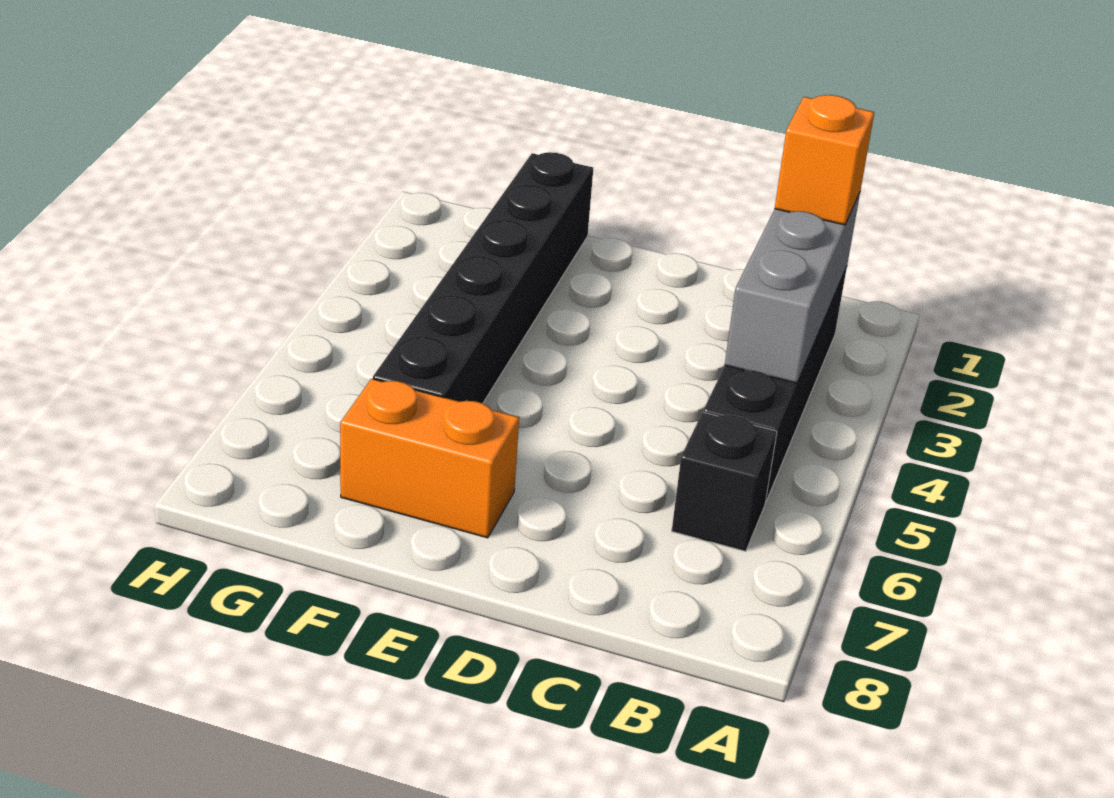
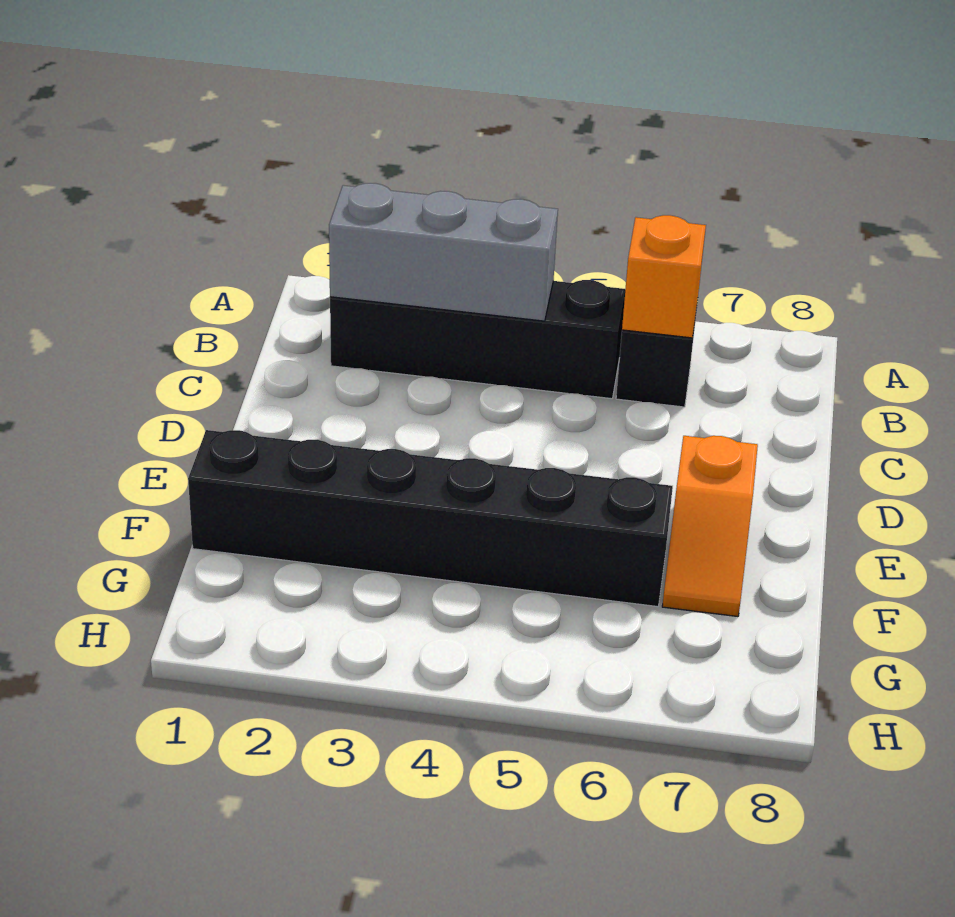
orange brick B2 level 3 -> orange brick B6 level 2
orange brick E7:F7 level 1 -> orange slope E7:F7 level 1 top E

